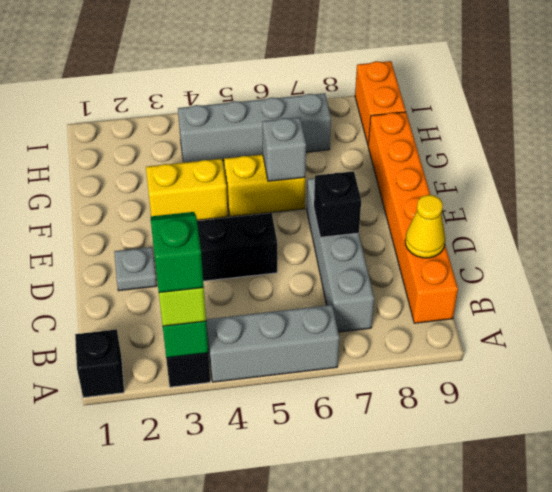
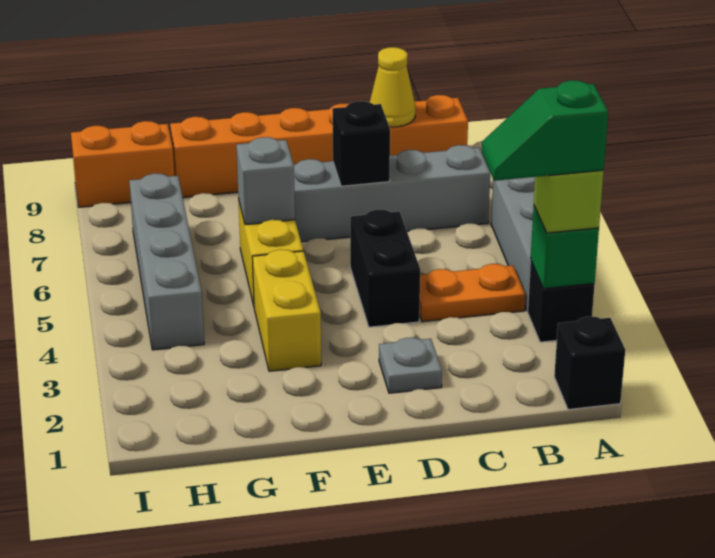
none -> orange plate B4:C4 level 1

